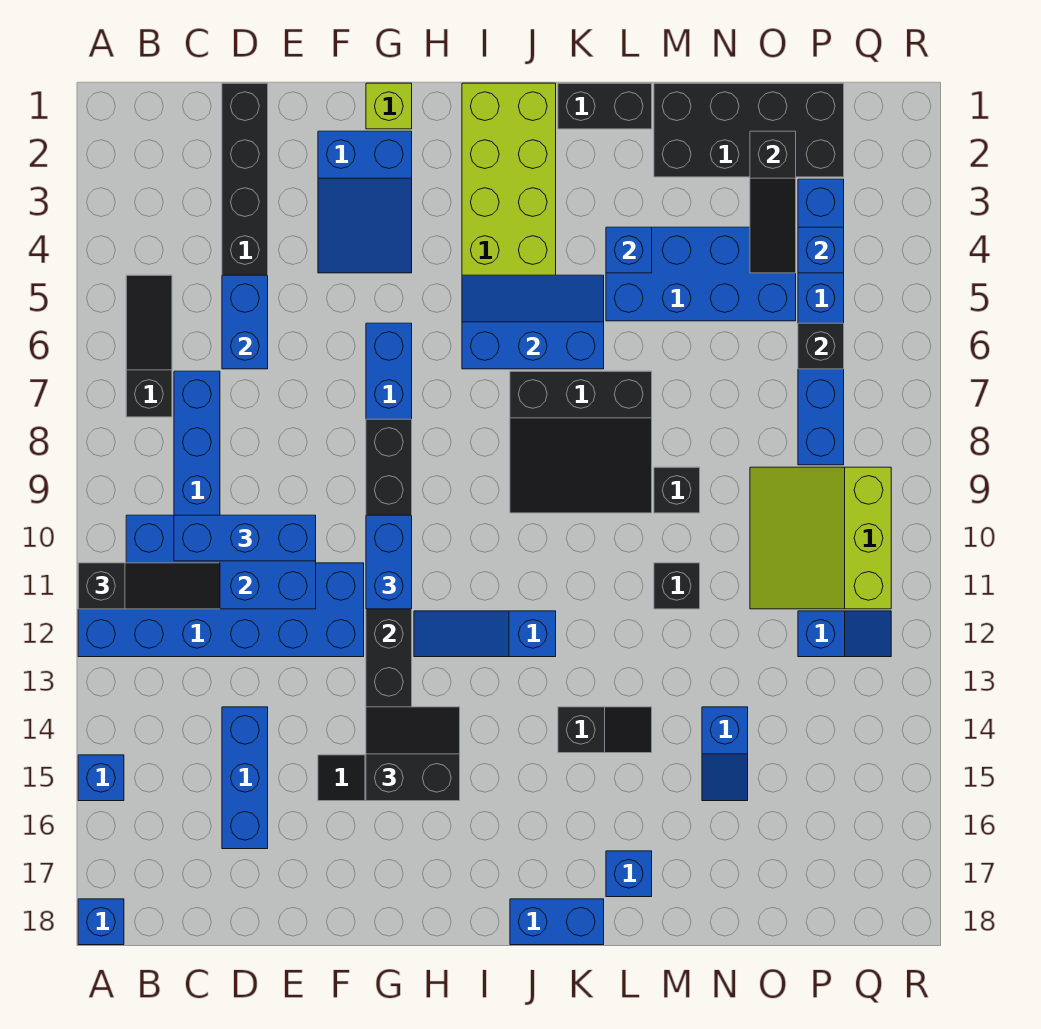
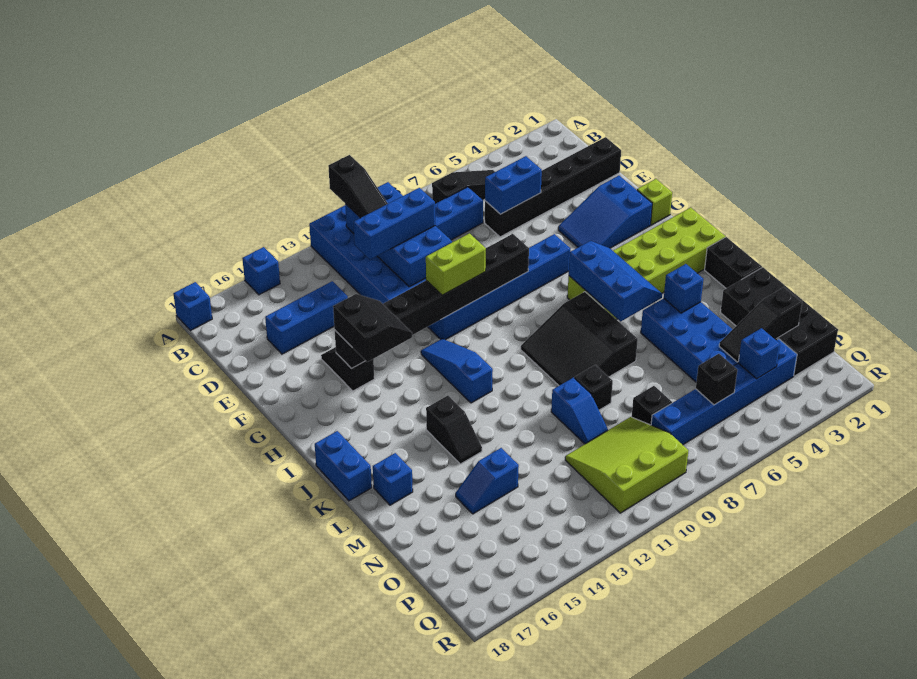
blue brick C10:E10 level 3 -> blue brick D10:D12 level 3
blue brick G10:G11 level 3 -> lime brick G10:G11 level 3
black brick M11 level 1 -> black brick O8 level 1
blue slope P12:Q12 level 1 top P -> blue slope M10:N10 level 1 top M

